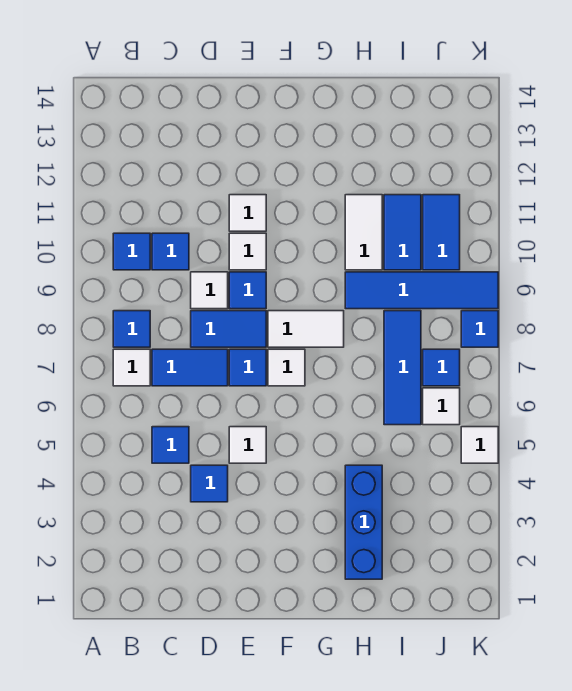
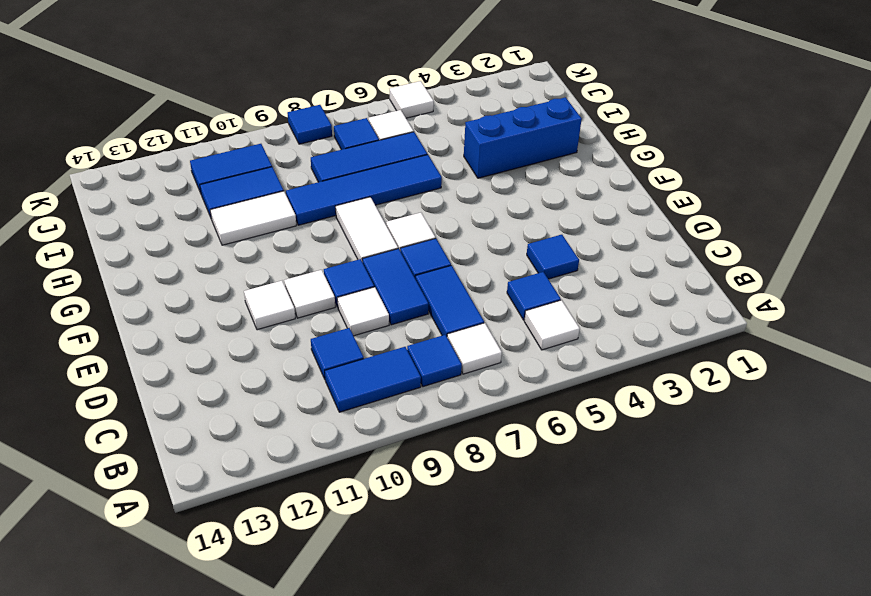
blue tile B10 level 1 -> blue tile B9:B10 level 1
white tile E5 level 1 -> white tile B5 level 1
blue tile H9:K9 level 1 -> blue tile H6:H9 level 1

